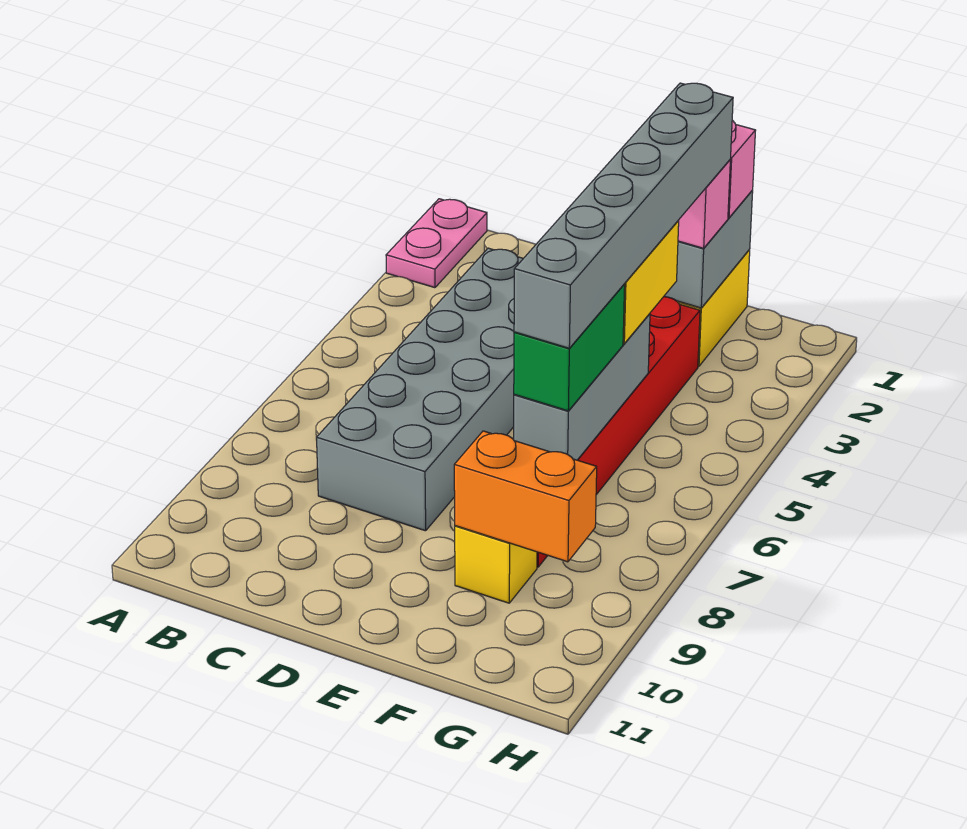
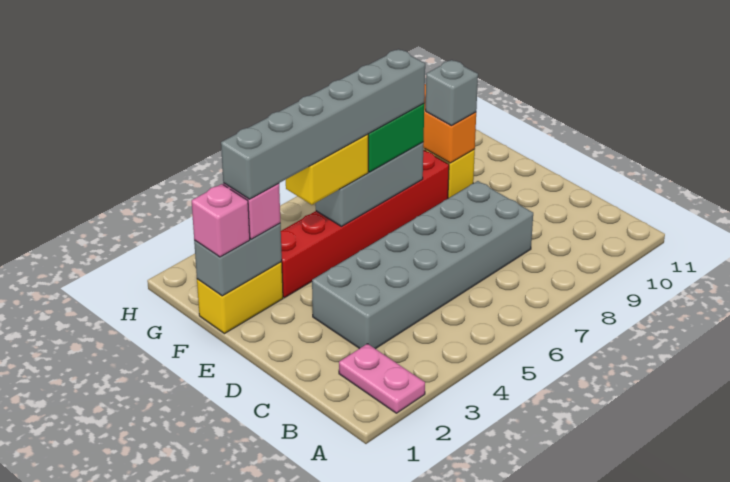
pink plate A1:A2 level 1 -> pink plate A2:B2 level 1
none -> grey brick F9 level 3

